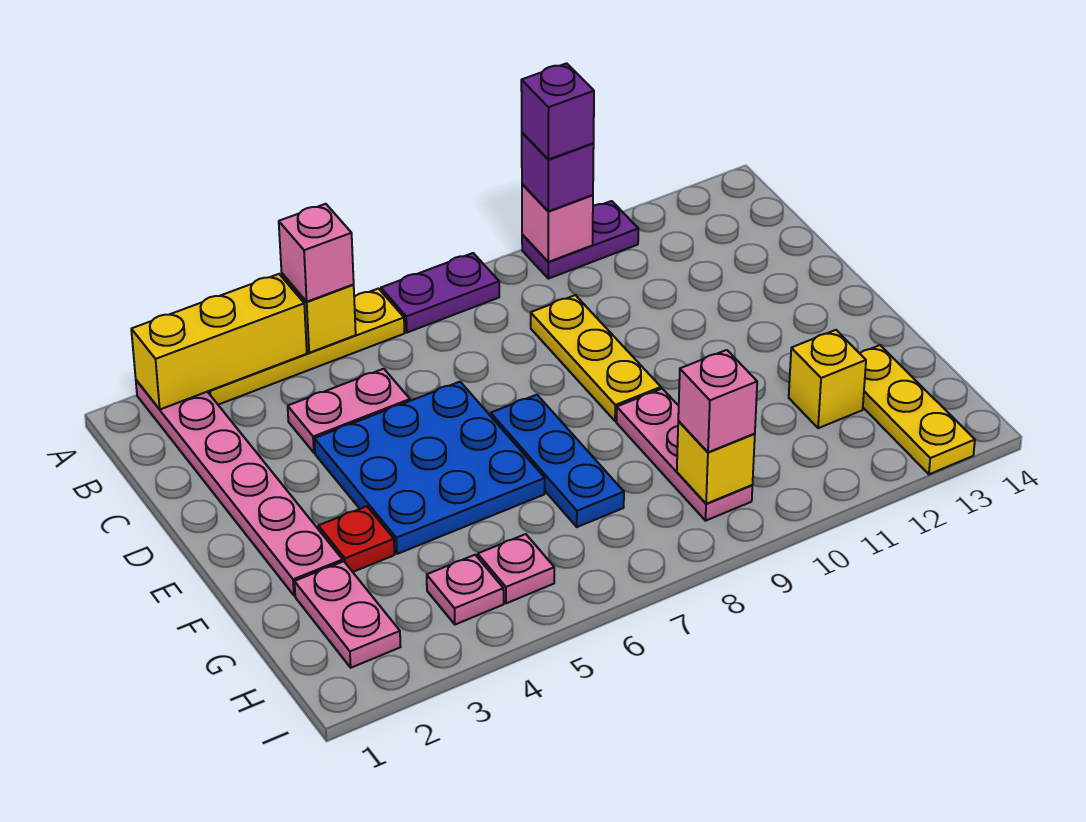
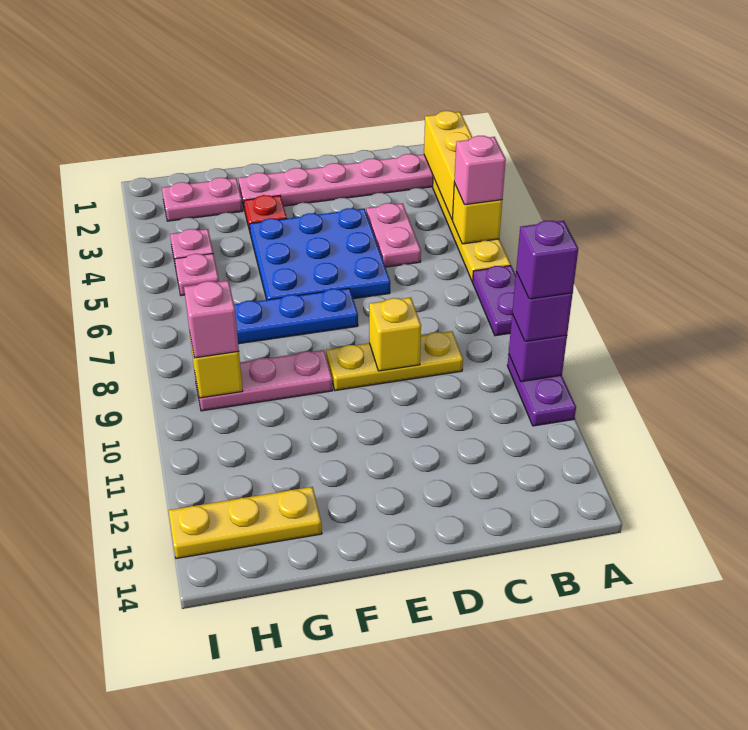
pink brick A10 level 2 -> purple brick A10 level 2
yellow brick G12 level 1 -> yellow brick D9 level 2

